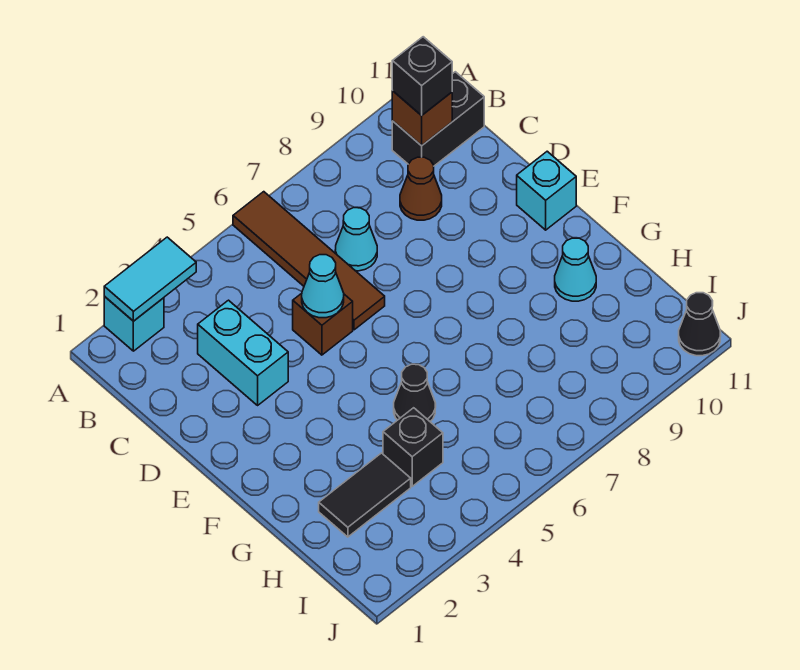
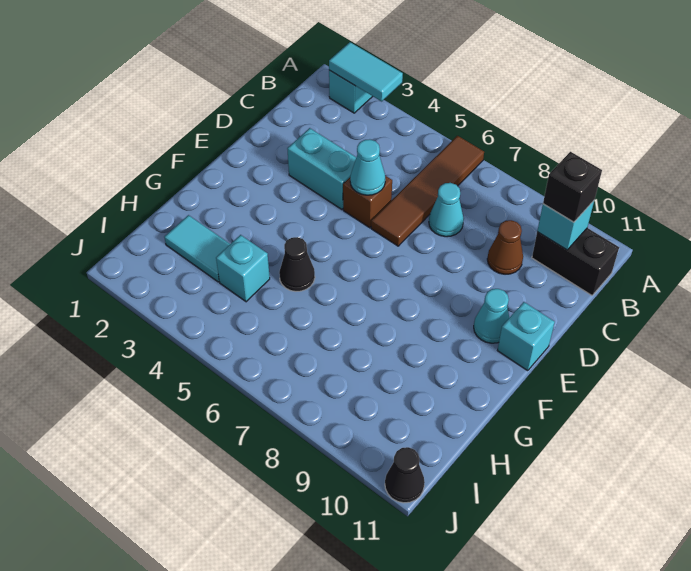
brown brick B10 level 2 -> cyan brick B10 level 2
cyan brick C3:D3 level 1 -> cyan brick D3:D4 level 1
cyan cone G10 level 1 -> cyan cone E10 level 1
black tile H2:H3 level 1 -> cyan tile H2:H3 level 1
black brick H4 level 1 -> cyan brick H4 level 1

